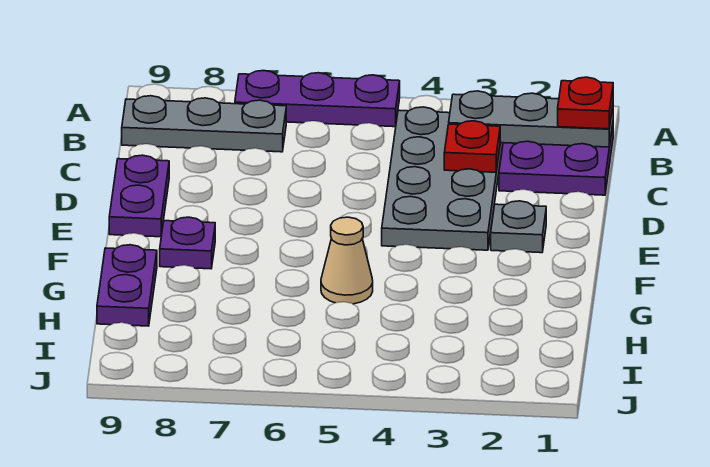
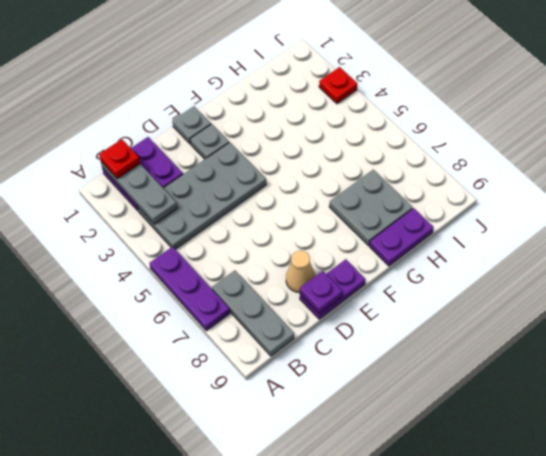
red plate C3 level 2 -> red plate J3 level 1
none -> grey plate E1 level 1
purple plate F8 level 1 -> purple plate D9 level 2
tan cone G5 level 1 -> tan cone D8 level 1
none -> grey plate G7:H8 level 1

